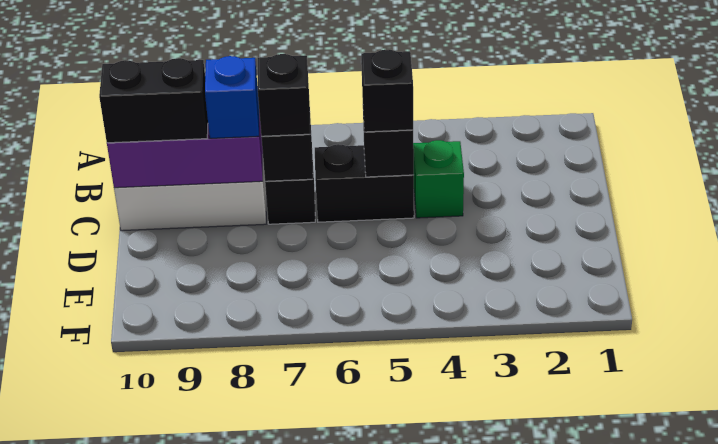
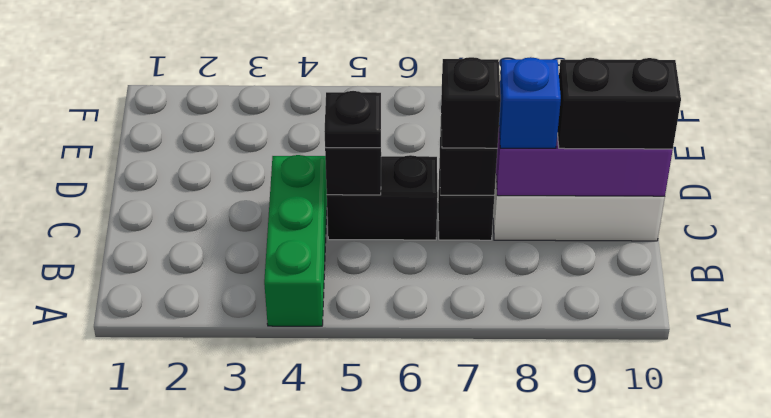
green brick C4 level 1 -> green brick A4:C4 level 1
black brick C5 level 3 -> black plate C5 level 3

